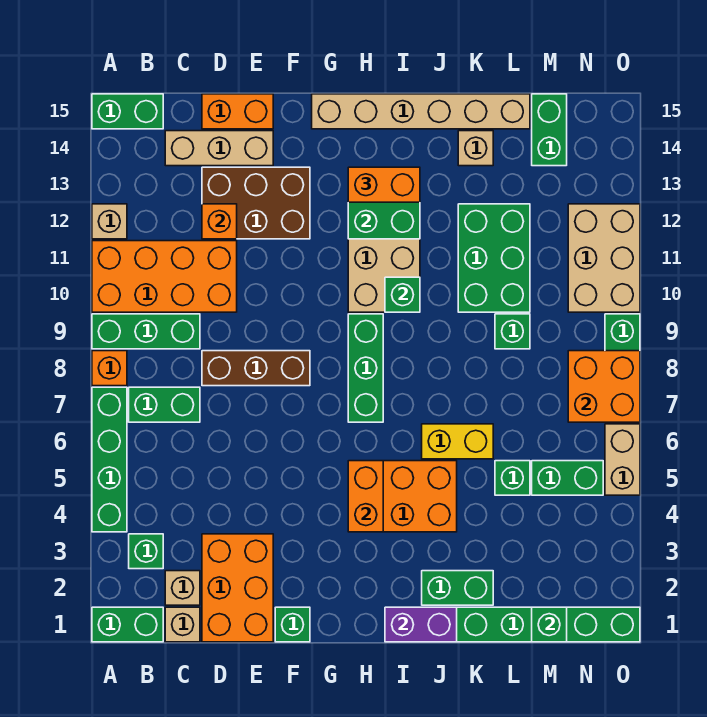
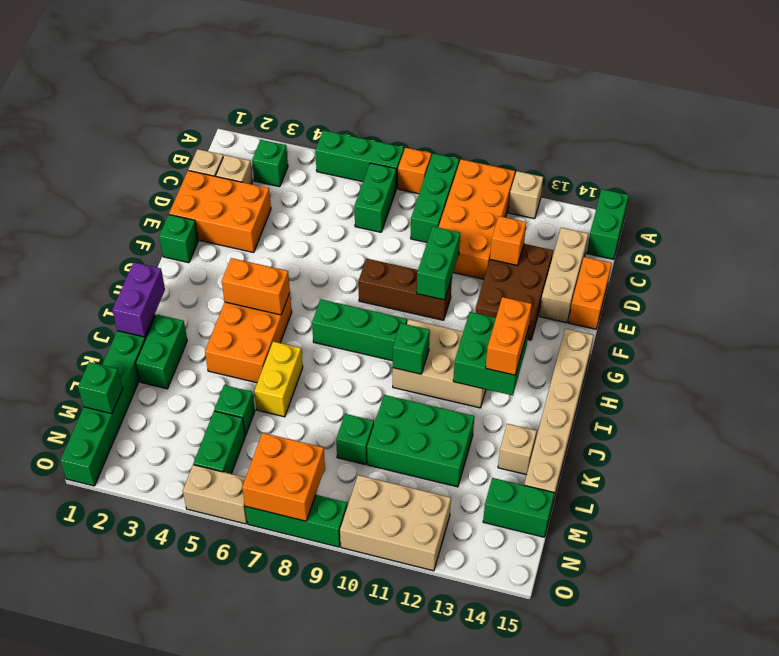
green brick A1:B1 level 1 -> green brick E10:F10 level 2
green brick A4:A7 level 1 -> green brick A5:A7 level 1
brown brick D8:F8 level 1 -> brown brick F8:F10 level 1

